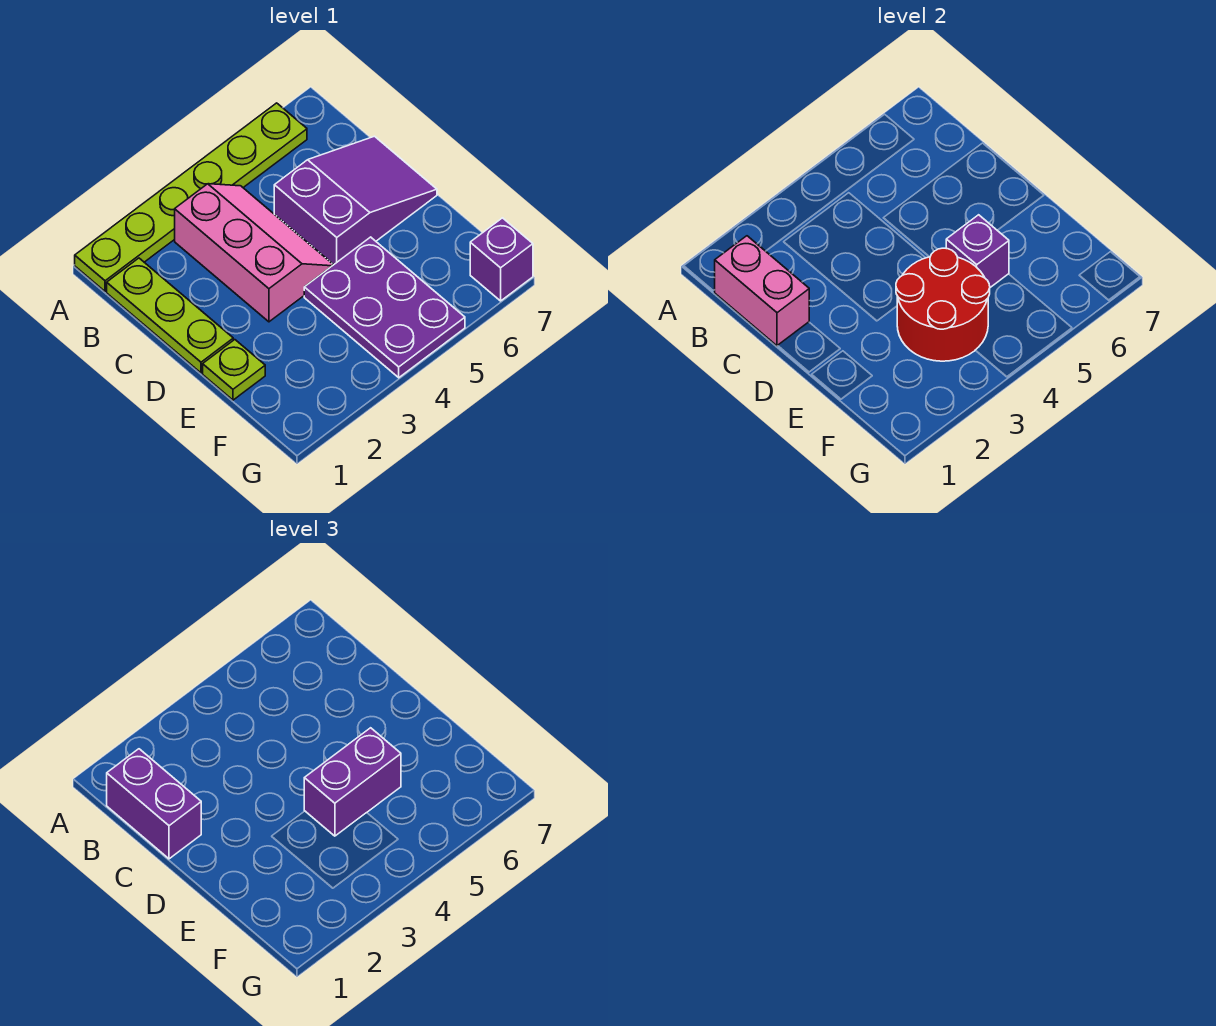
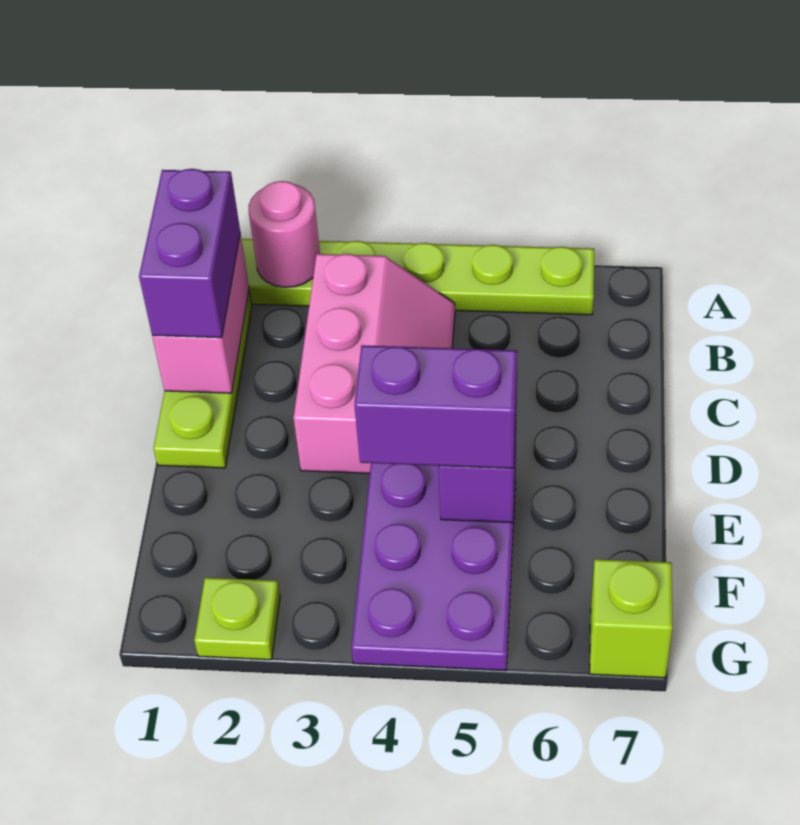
none -> pink round brick A2 level 2
purple slope C5:D7 level 1 top 5 -> none
lime plate E1 level 1 -> lime plate G2 level 1
red round brick E3:F4 level 2 -> none
purple brick G7 level 1 -> lime brick G7 level 1

